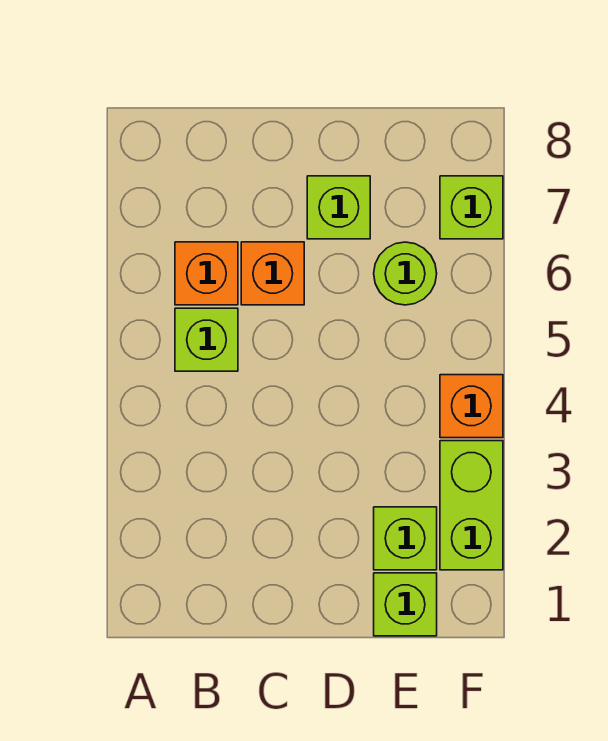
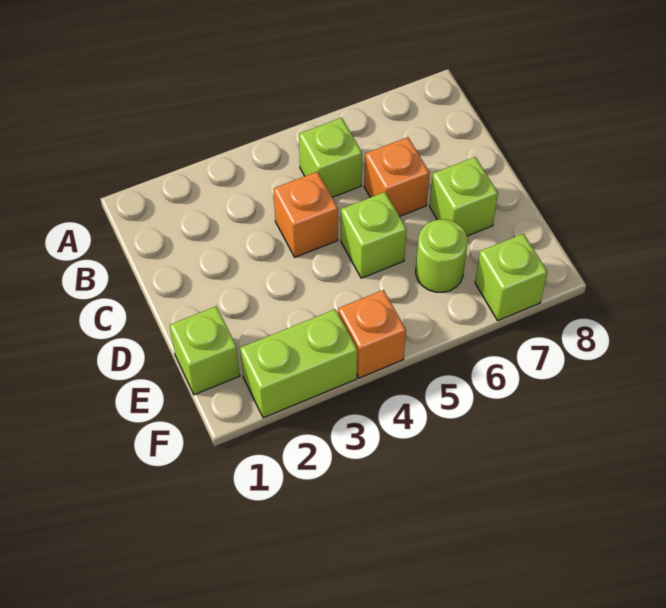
orange brick B6 level 1 -> orange brick C4 level 1
lime brick E2 level 1 -> lime brick D5 level 1

